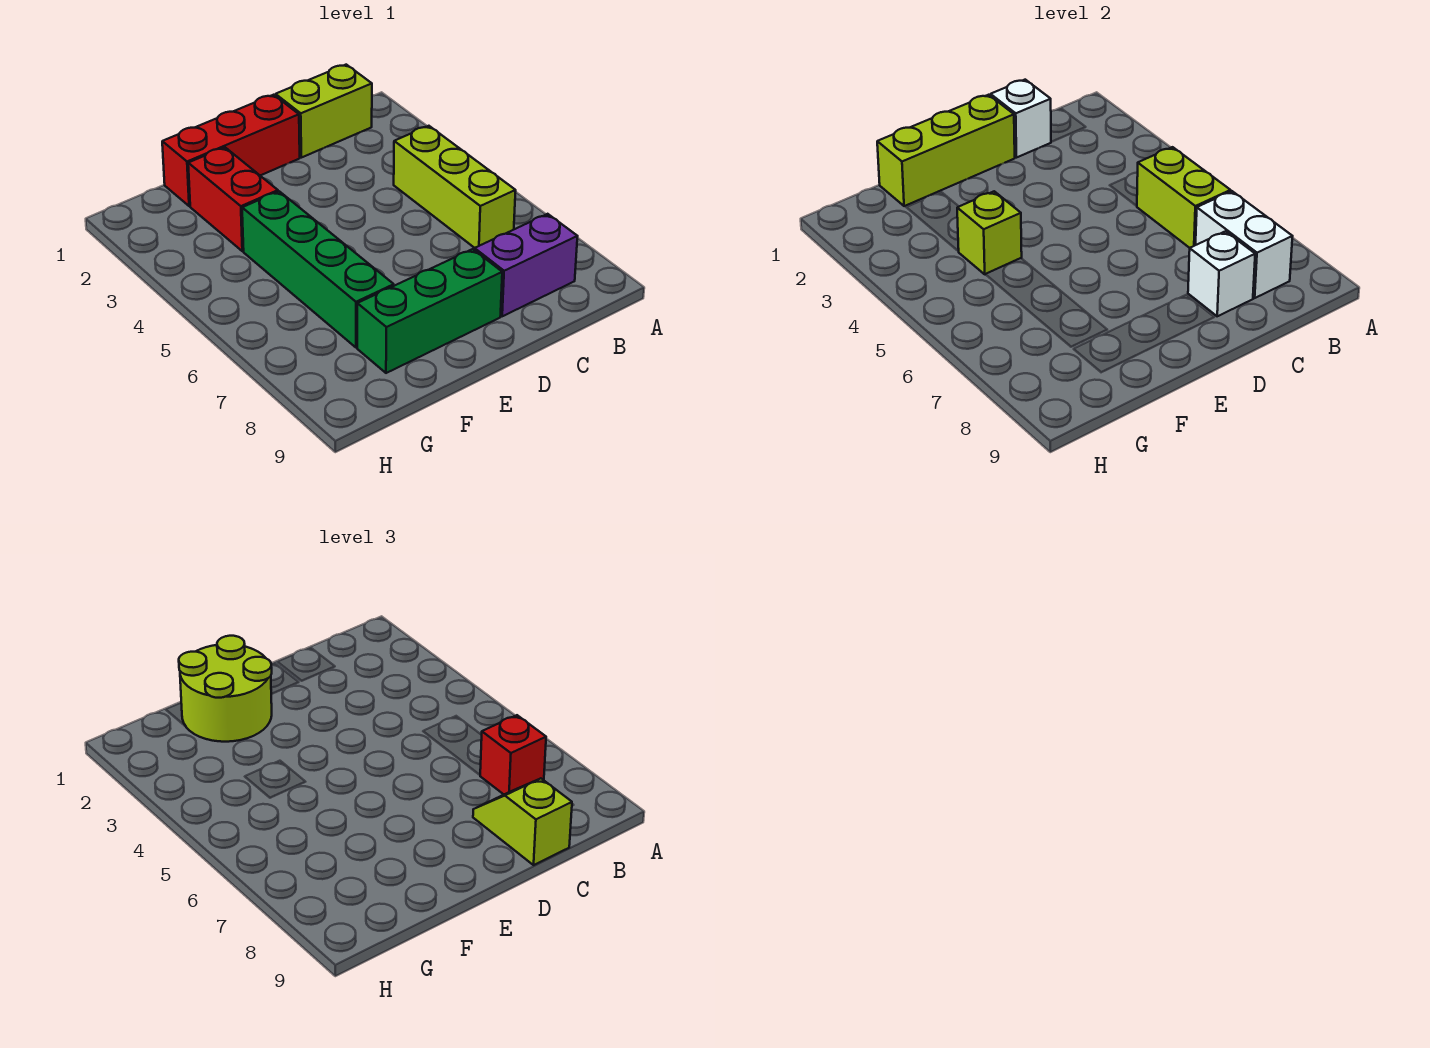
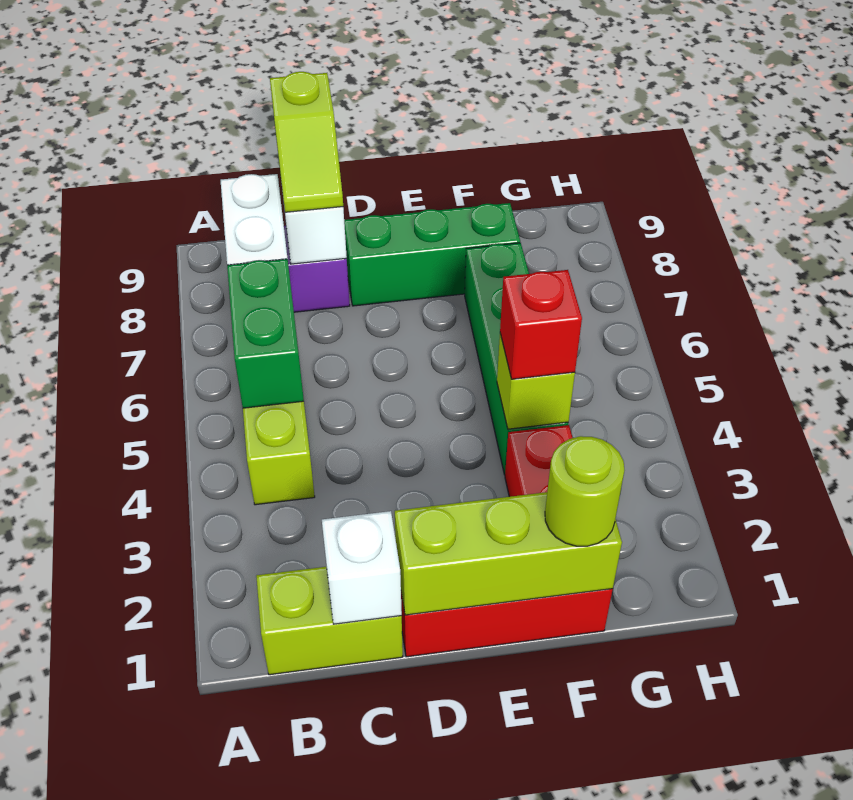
lime brick B5:B6 level 2 -> green brick B5:B6 level 2
red brick B7 level 3 -> red brick F4 level 3
lime round brick E1:F2 level 3 -> lime round brick F1 level 3

